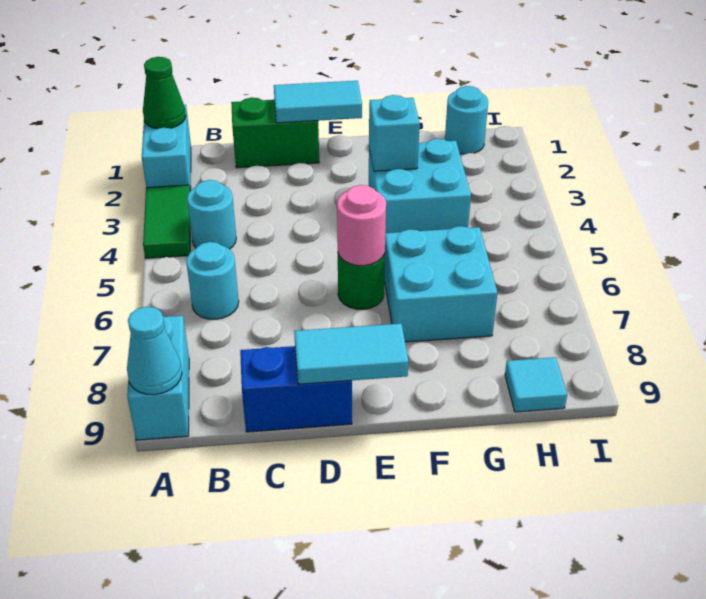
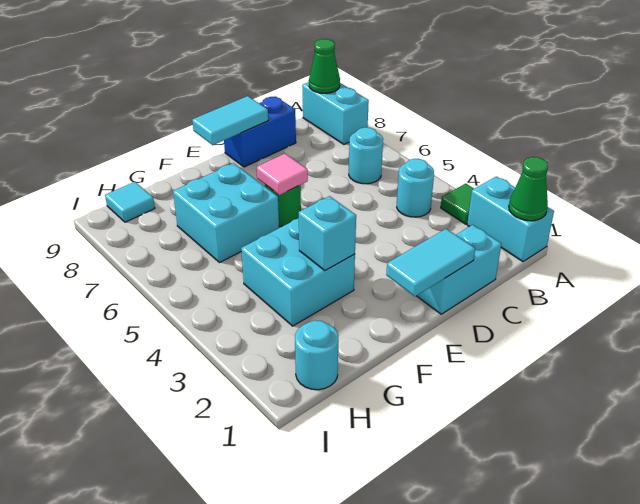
green tile A3:A4 level 1 -> green tile A3 level 1
cyan cone A9 level 2 -> green cone A9 level 2
green brick C1:D1 level 1 -> cyan brick C1:D1 level 1
pink round brick E6 level 2 -> pink tile E6 level 2

